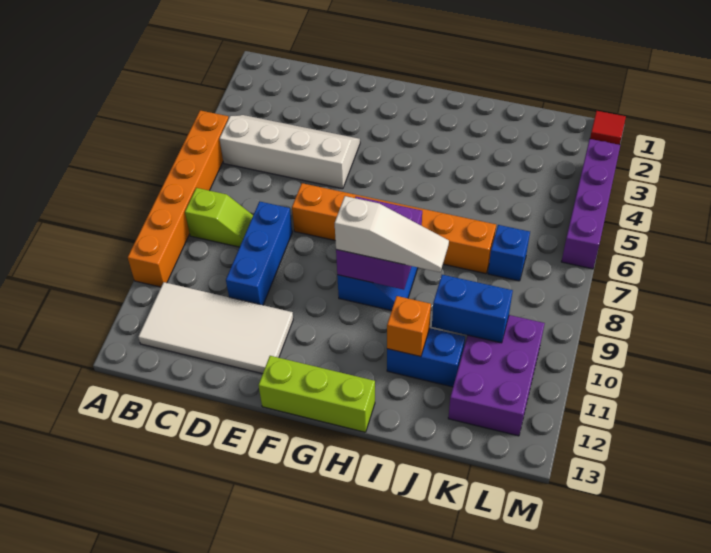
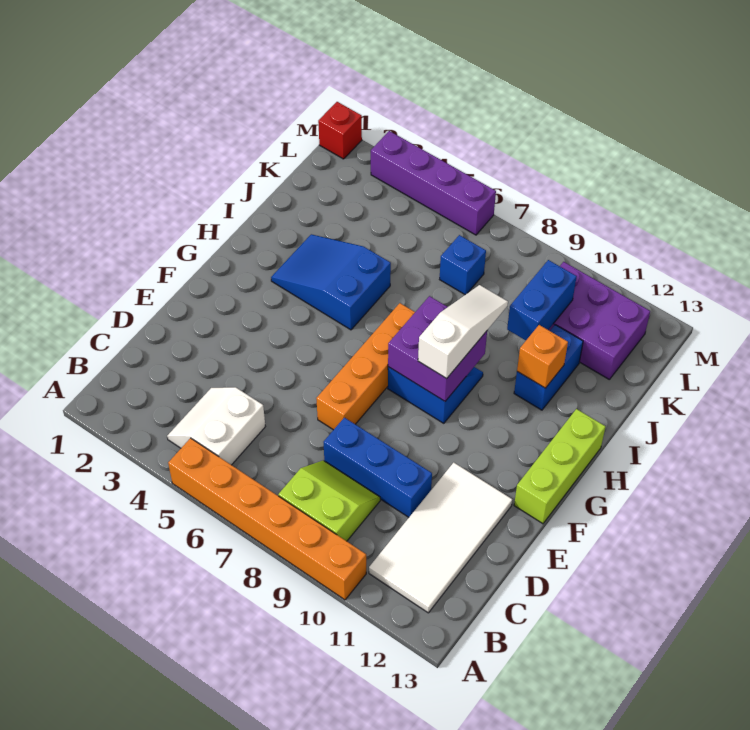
white slope B4:E5 level 1 top 5 -> white slope B4:C5 level 1 top 5
lime slope B8:C8 level 1 top B -> lime slope B8:C9 level 1 top B
orange brick E7:J7 level 1 -> orange brick E7:H7 level 1
none -> blue slope H3:I5 level 1 top 5
red tile M1 level 1 -> red brick M1 level 1

